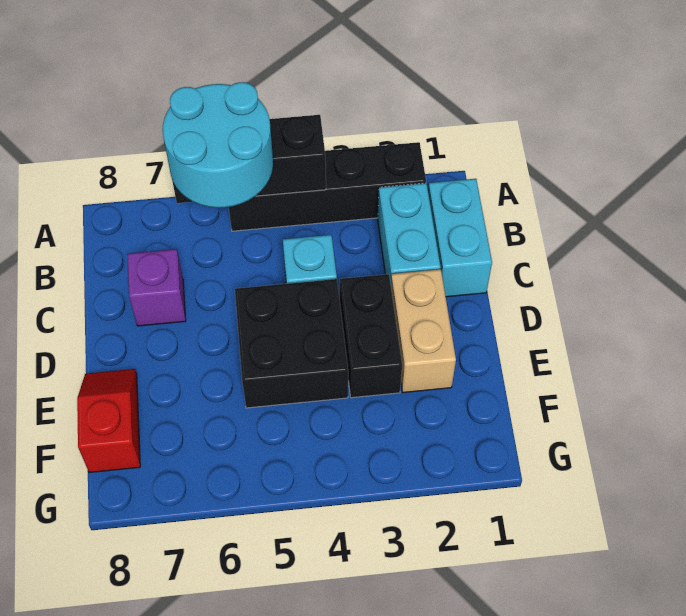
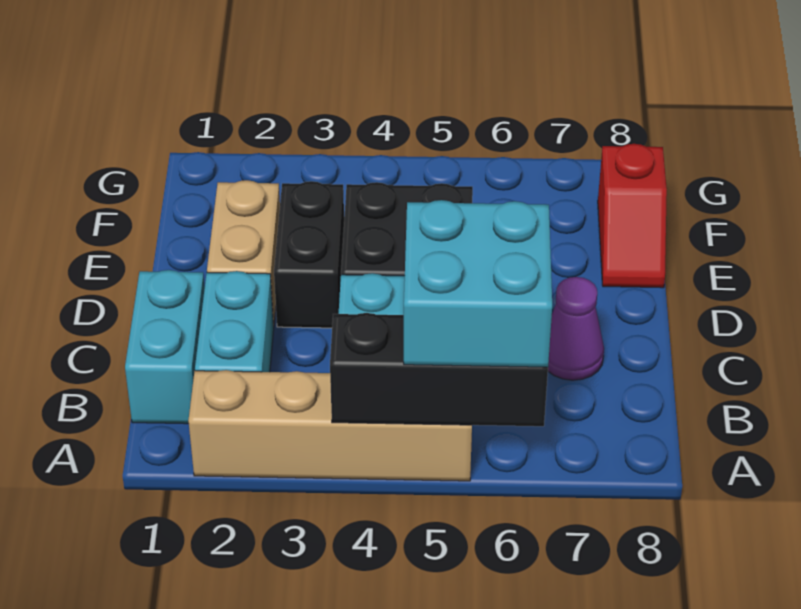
black brick A2:A5 level 1 -> tan brick A2:A5 level 1
cyan round brick A5:B6 level 3 -> cyan brick A5:B6 level 3
purple brick C7 level 1 -> purple cone C7 level 1

